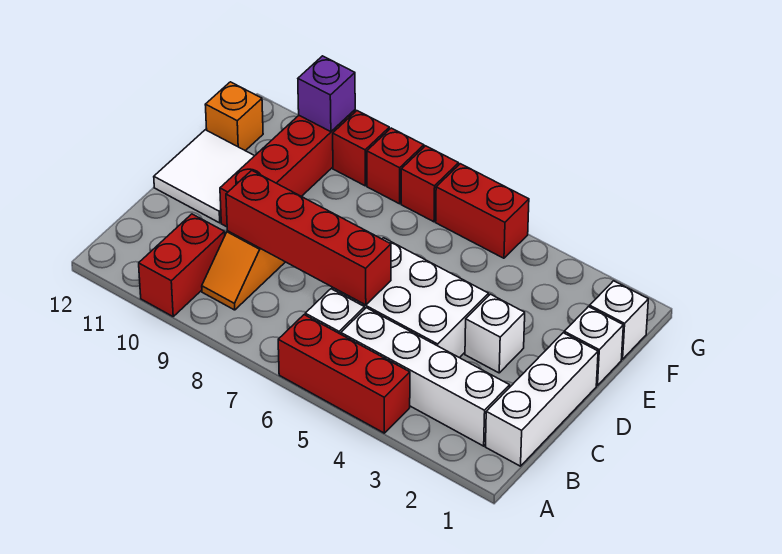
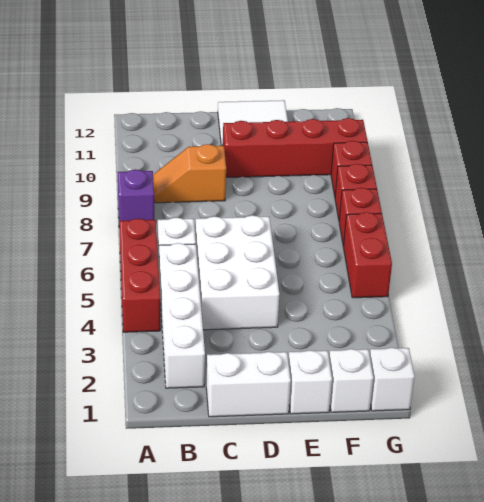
red brick A10:B10 level 1 -> none
white brick B1:D1 level 1 -> white brick C1:D1 level 1
red brick C6:C9 level 2 -> none
white brick D3 level 1 -> white brick G1 level 1
orange brick F12 level 1 -> none
purple brick G10 level 2 -> purple brick A8 level 1

